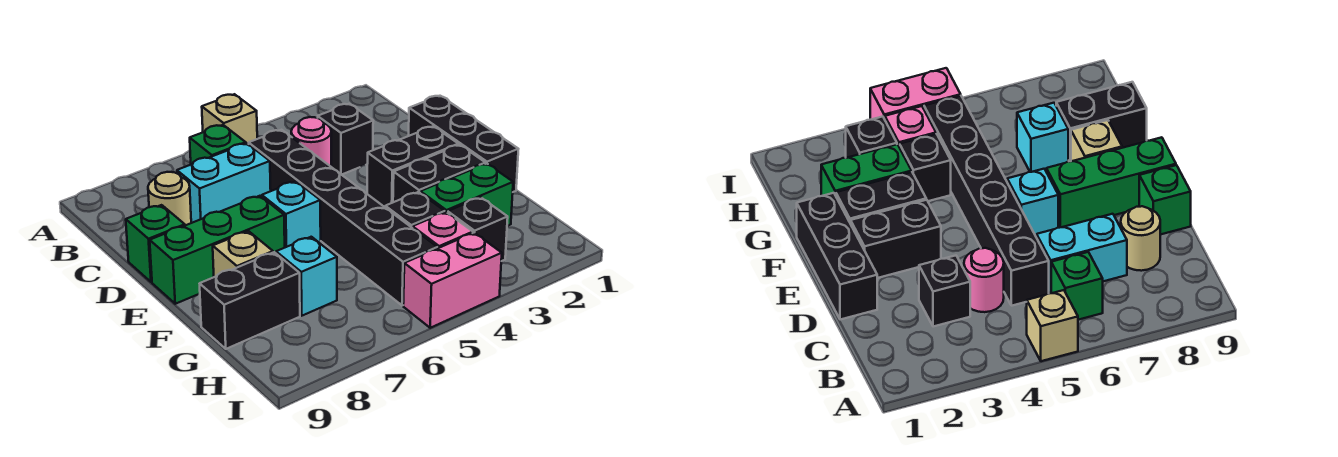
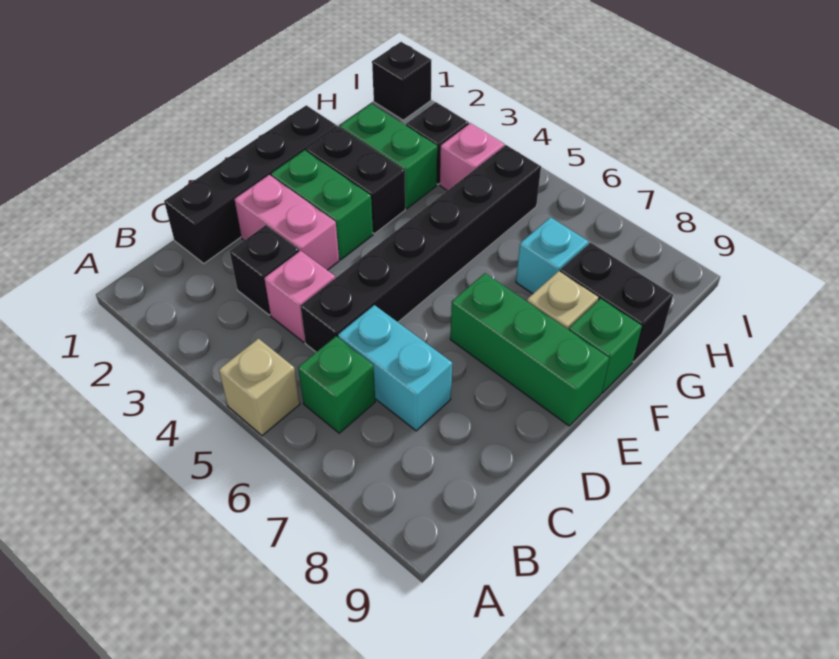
pink round brick C4 level 1 -> pink brick C4 level 1
tan round brick C8 level 1 -> none
black brick D1:F1 level 1 -> black brick C1:F1 level 1
green brick D9 level 1 -> green brick F9 level 1
black brick E2:E3 level 1 -> green brick E2:E3 level 1
cyan brick E6 level 1 -> none
black brick G4 level 1 -> black brick I1 level 1
pink brick I4:I5 level 1 -> pink brick D2:D3 level 1

